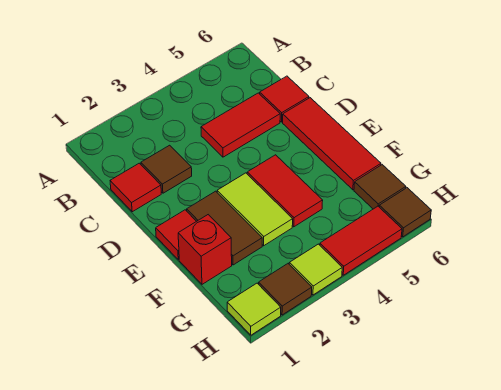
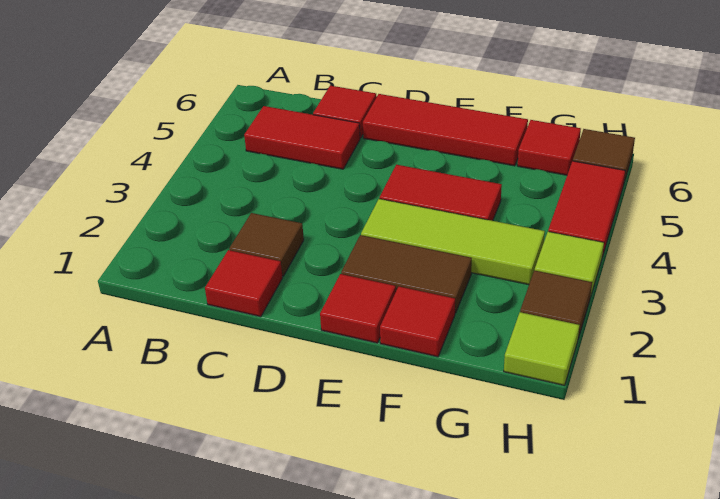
red tile C4:C5 level 1 -> red tile B5:C5 level 1
lime tile E3:F3 level 1 -> lime tile E3:G3 level 1
red brick F1 level 1 -> red tile F1 level 1
brown tile G6 level 1 -> red tile G6 level 1

